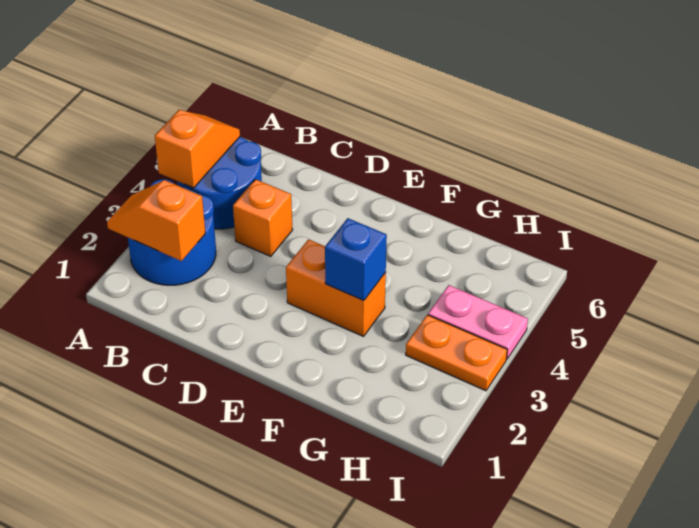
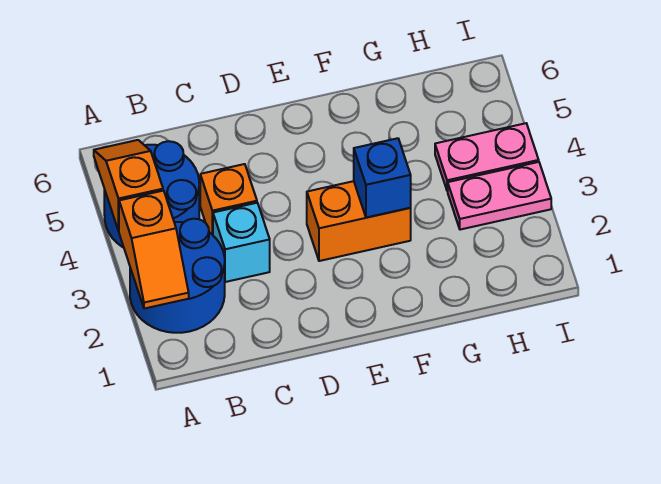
orange slope A2:B2 level 2 top B -> orange slope A2:A3 level 2 top 3
none -> cyan brick C3 level 1
orange plate H3:I3 level 1 -> pink plate H3:I3 level 1

